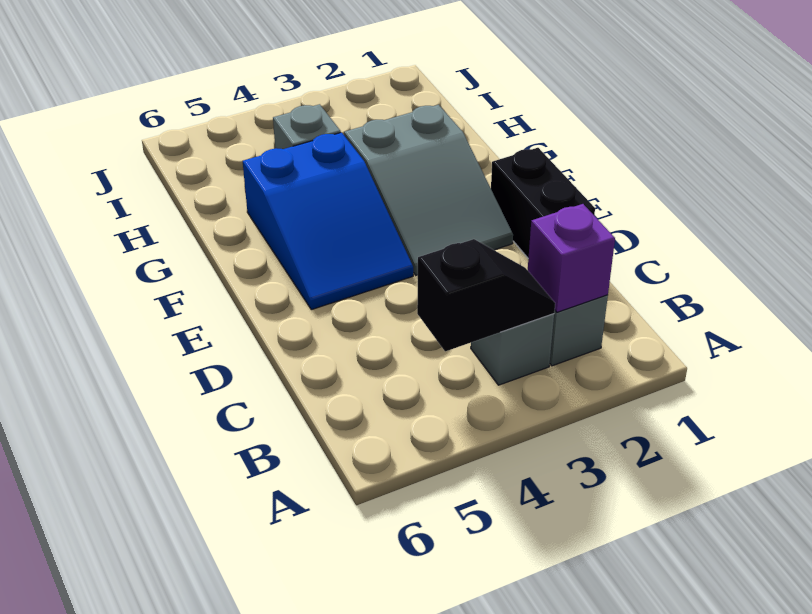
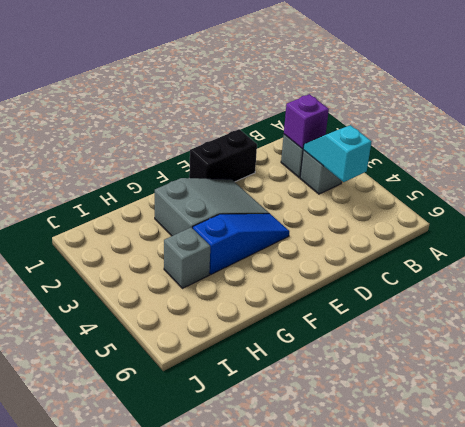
black slope B3:B4 level 2 top 4 -> cyan slope B3:B4 level 2 top 4
blue slope E4:G5 level 1 top G -> blue slope E4:G4 level 1 top G

